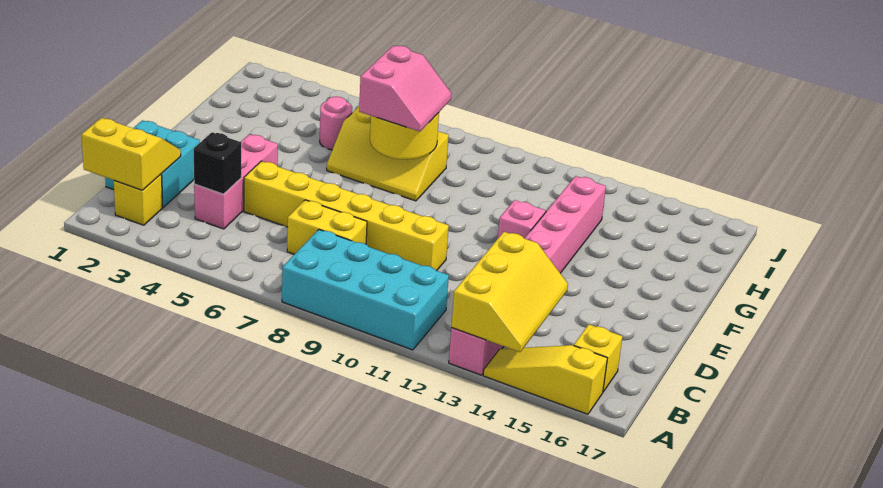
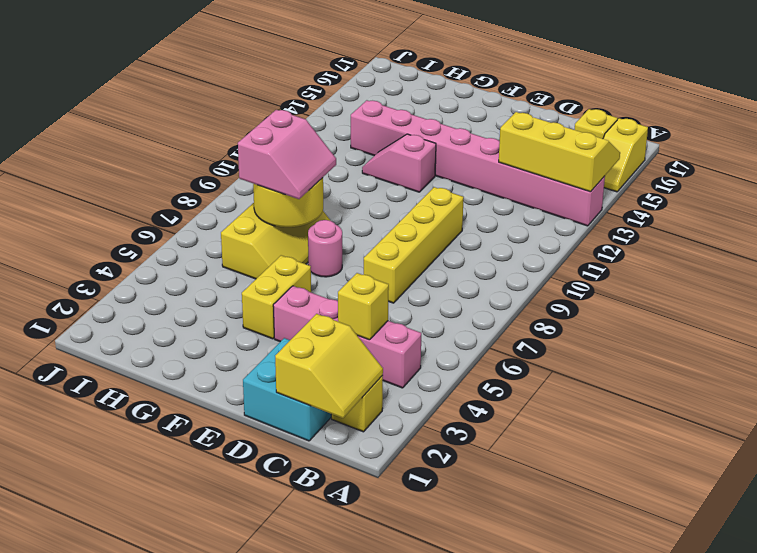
cyan brick A8:B11 level 1 -> none
yellow slope A14:A16 level 1 top 16 -> yellow slope A15:A16 level 1 top 16
yellow slope B1:C2 level 2 top B -> yellow slope B1:C2 level 2 top C
pink brick C4:E4 level 1 -> pink brick B4:E4 level 1
black brick C4 level 2 -> yellow brick C4 level 2
yellow brick C7:C8 level 1 -> yellow brick F4:F5 level 1
yellow brick D5:D10 level 1 -> yellow brick D7:D10 level 1
pink slope G7:H8 level 3 top 7 -> pink slope G7:H8 level 3 top H
pink round brick H5 level 1 -> pink round brick F7 level 1

